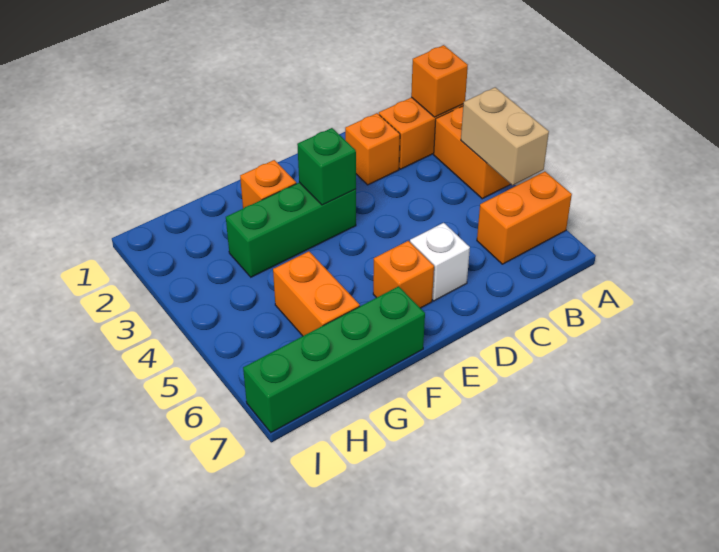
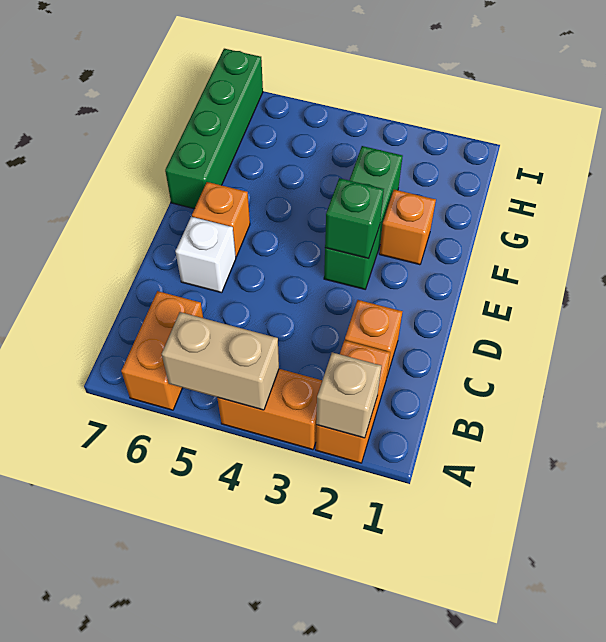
orange brick A2 level 2 -> tan brick A2 level 2
orange brick G5:G6 level 1 -> none

